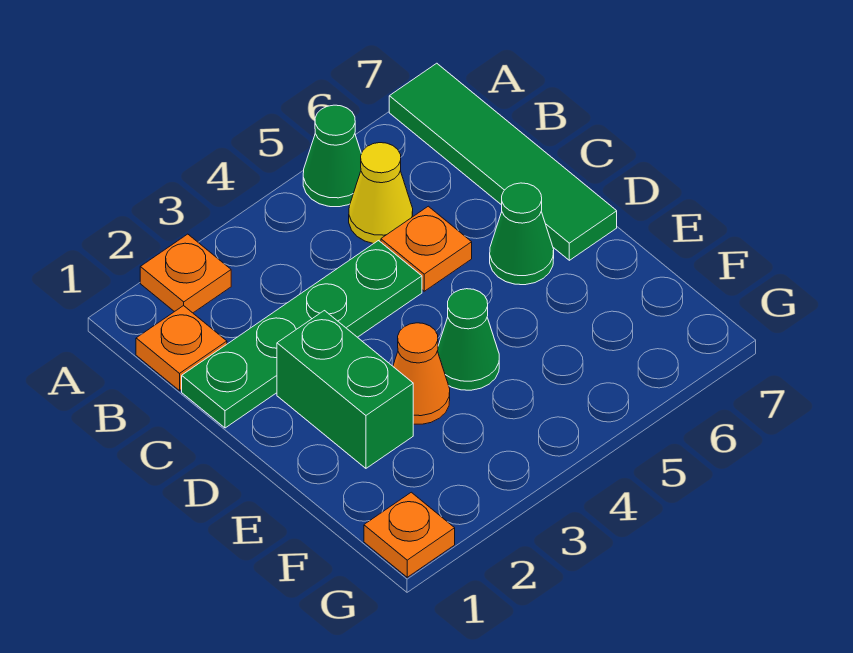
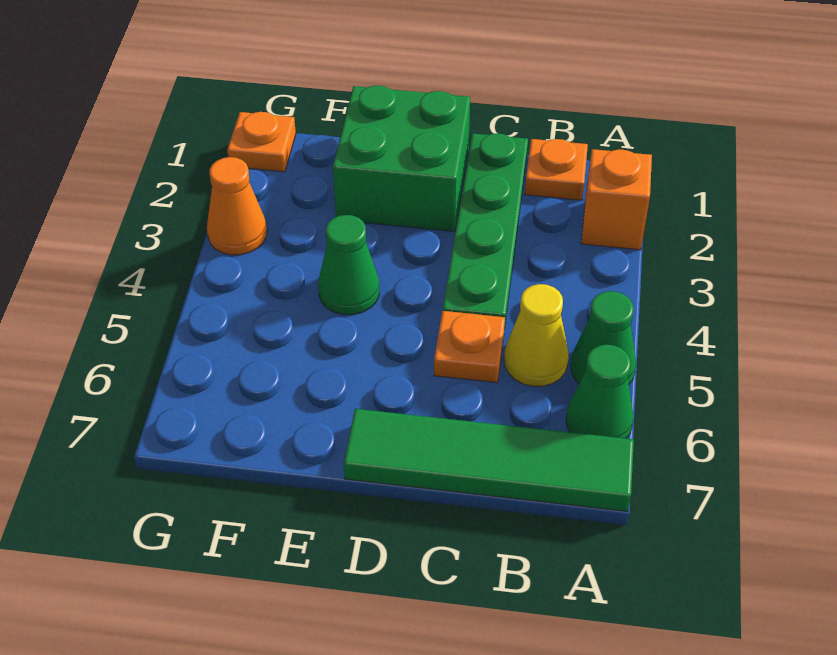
orange plate A2 level 1 -> orange brick A2 level 1
green brick D2:E2 level 1 -> green brick D1:E2 level 1
green cone D6 level 1 -> green cone A6 level 1
orange cone E3 level 1 -> orange cone G3 level 1

